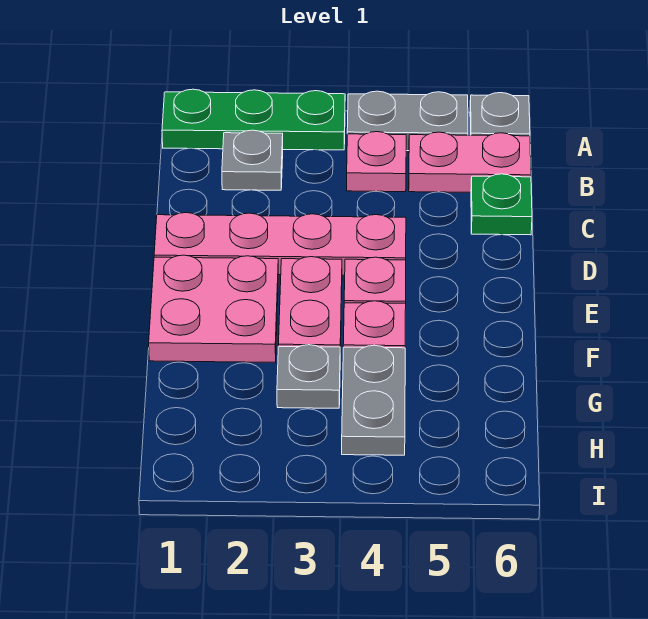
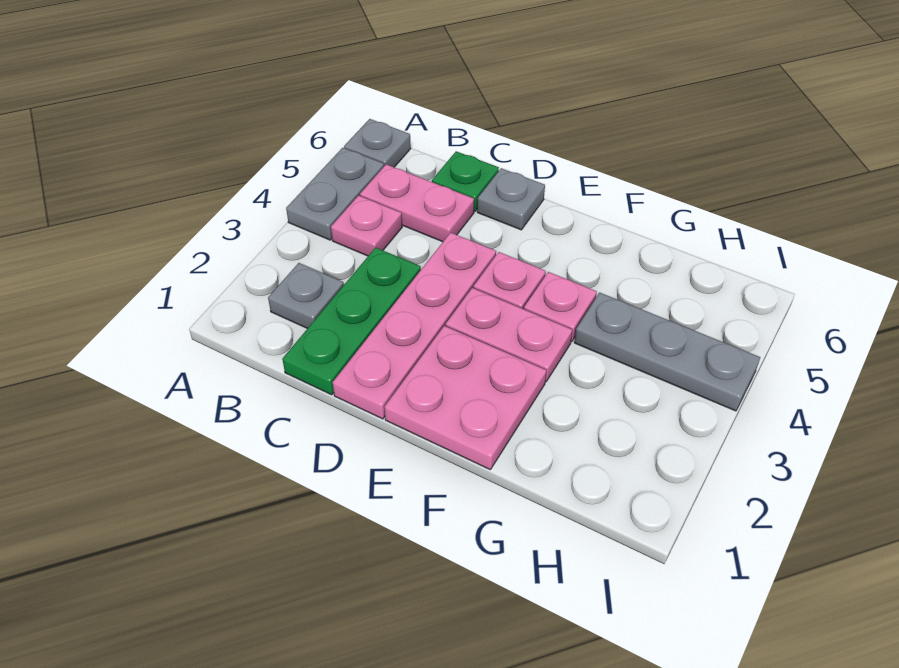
green plate A1:A3 level 1 -> green plate C1:C3 level 1
pink plate B5:B6 level 1 -> pink plate B5:C5 level 1
grey plate G3 level 1 -> grey plate D6 level 1
grey plate G4:H4 level 1 -> grey plate G4:I4 level 1

